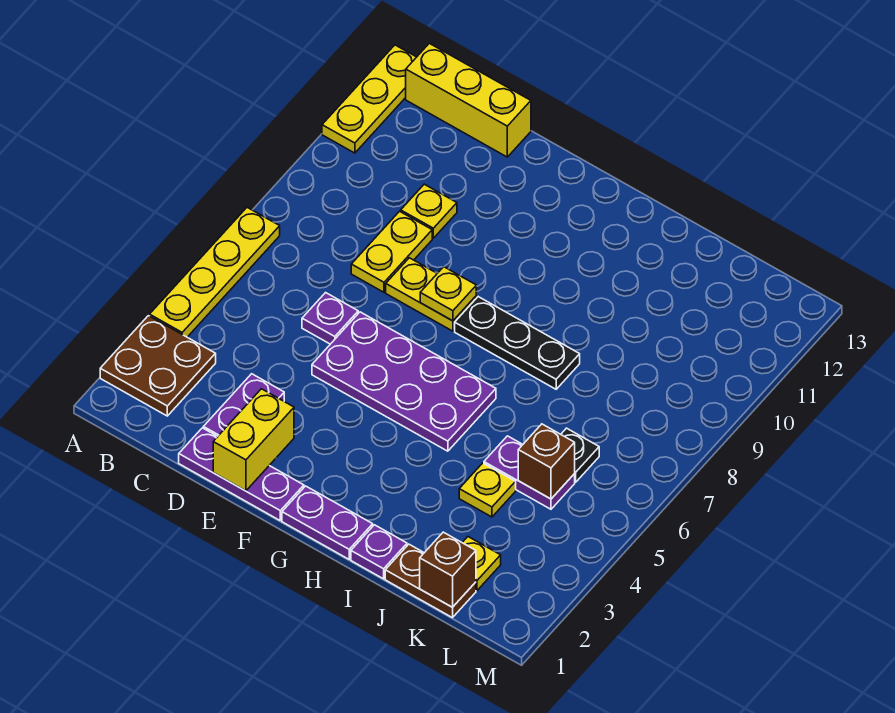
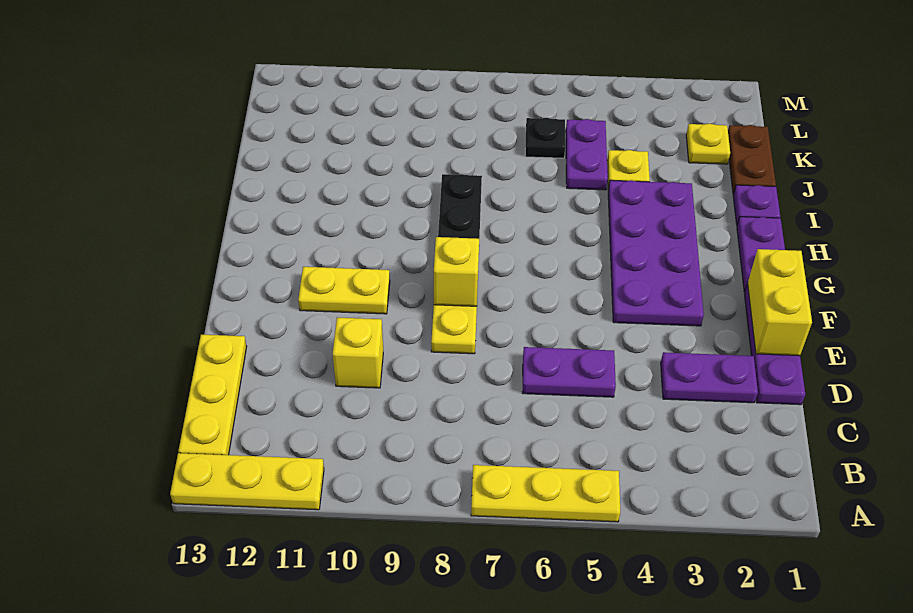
brown plate A2:B3 level 1 -> none
yellow plate A4:A7 level 1 -> yellow plate A5:A7 level 1
yellow brick B13:D13 level 1 -> yellow plate B13:D13 level 1
purple plate D6 level 1 -> purple plate D5:D6 level 1
yellow plate D8:D9 level 1 -> yellow plate F10:F11 level 1
yellow plate D10 level 1 -> yellow brick D10 level 1
yellow brick E1:E2 level 2 -> yellow brick E1:F1 level 2
purple plate E5:H6 level 1 -> purple plate F3:I4 level 1
yellow plate F8 level 2 -> yellow brick F8 level 2
brown brick K1 level 2 -> none
brown brick K5 level 2 -> none

